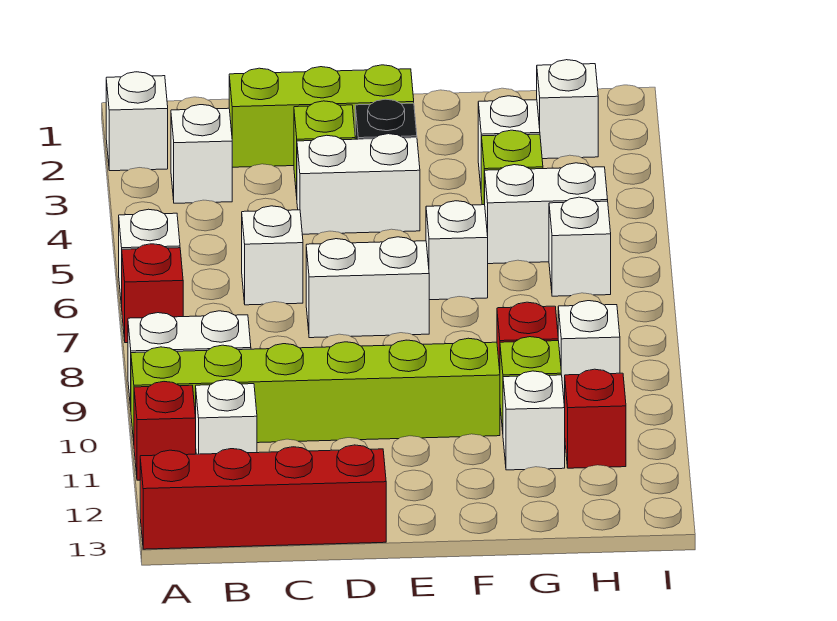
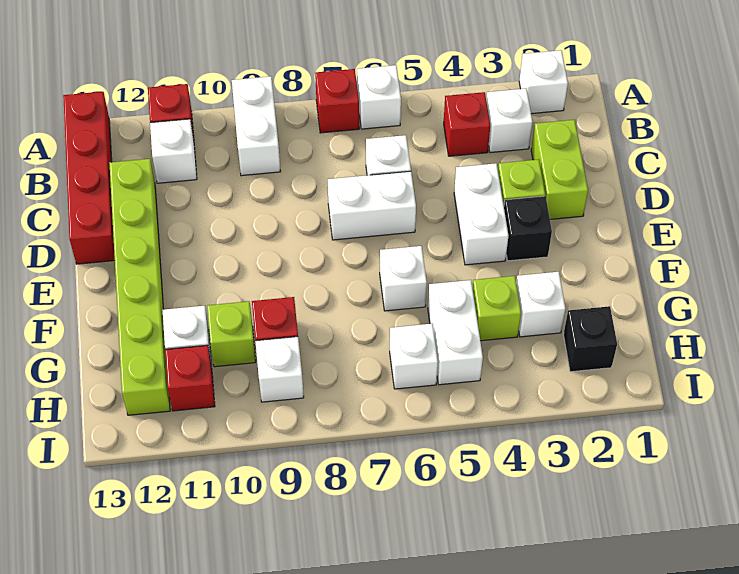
lime brick A10:F10 level 1 -> lime brick C12:H12 level 1
none -> red brick B4 level 1
lime brick C2:E2 level 1 -> lime brick C2:D2 level 1
white brick D7:E7 level 1 -> white brick D6:D7 level 1
white brick H2 level 1 -> black brick H2 level 1

